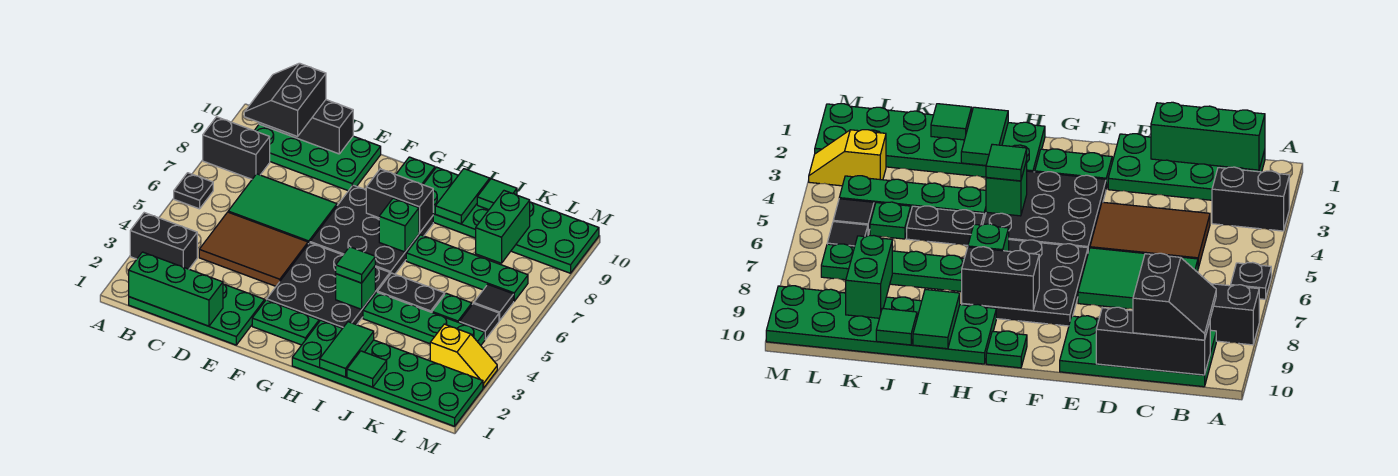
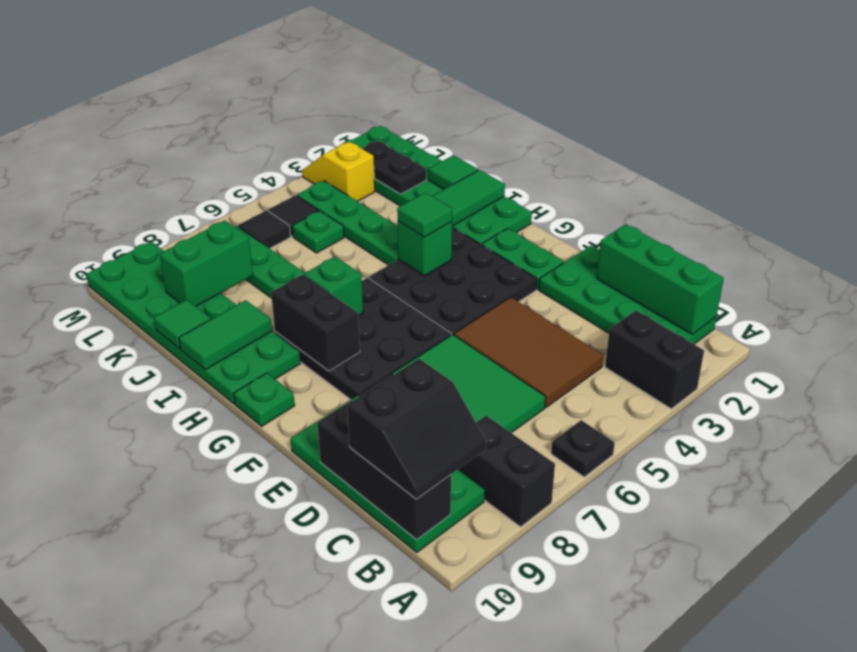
black plate I5:J5 level 1 -> black plate K2:L2 level 2

